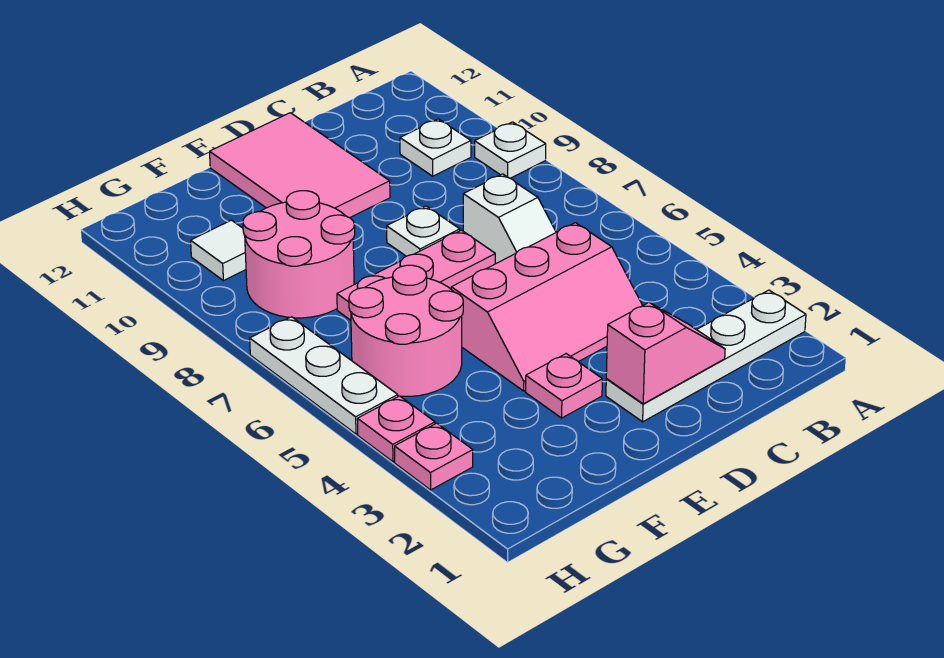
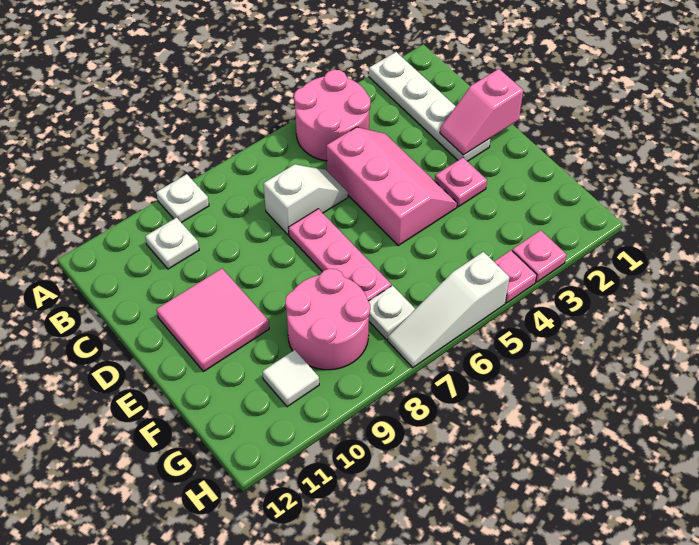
pink slope C2:D2 level 2 top D -> pink slope D1:D2 level 2 top 1
white plate D8 level 1 -> white plate G7 level 1
pink tile D10:E12 level 1 -> pink tile D10:E11 level 1
pink round brick F5:G6 level 1 -> pink round brick A4:B5 level 1
white plate H5:H7 level 1 -> white slope H5:H7 level 1 top 5

